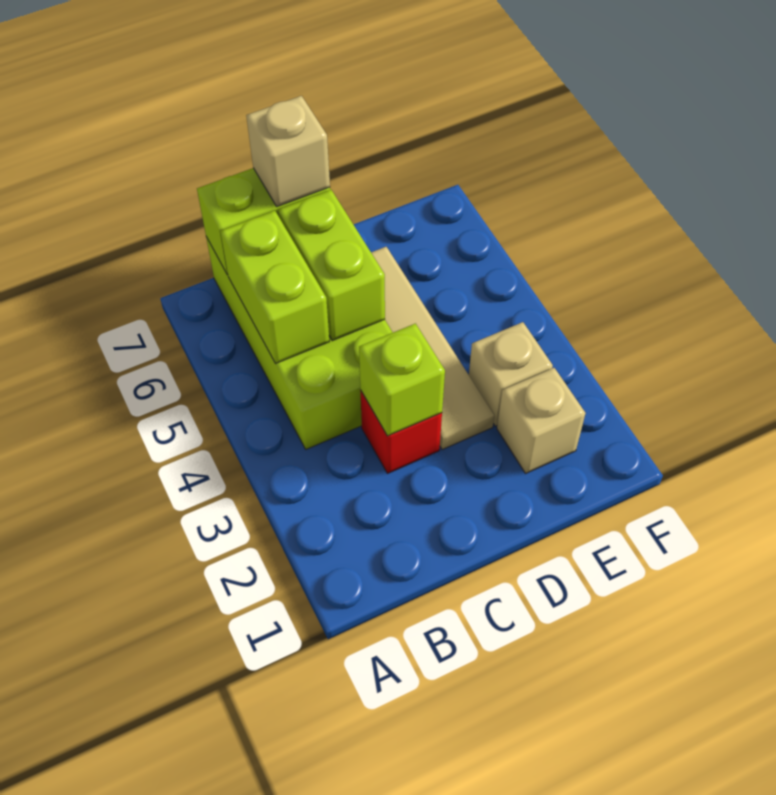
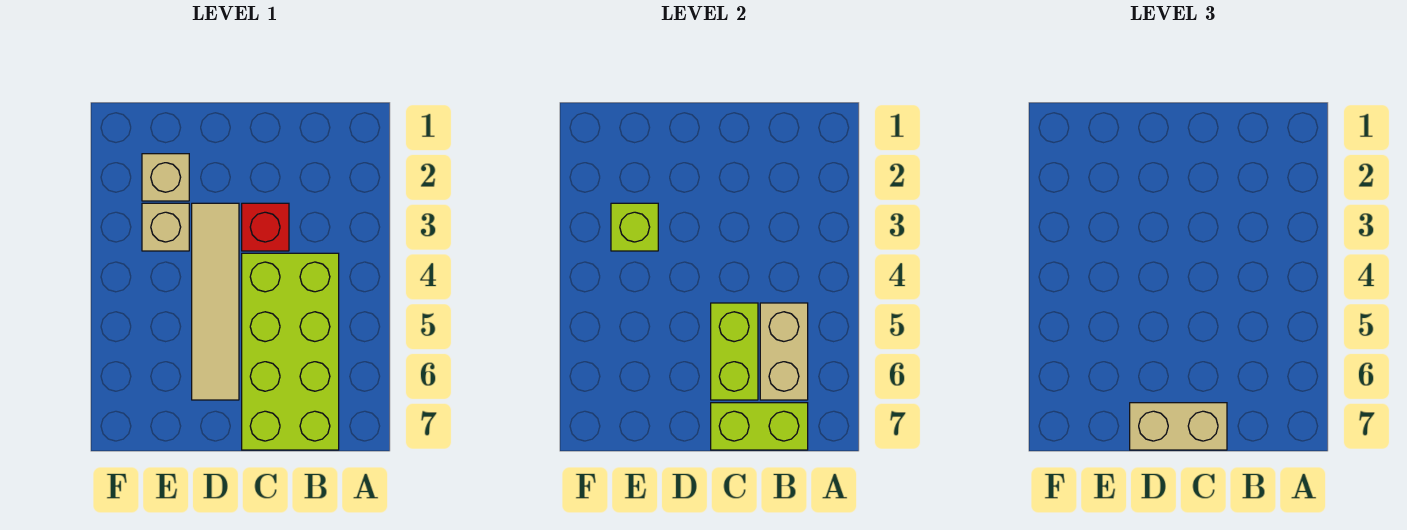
lime brick B5:B6 level 2 -> tan brick B5:B6 level 2
lime brick C3 level 2 -> lime brick E3 level 2
tan brick C7 level 3 -> tan brick C7:D7 level 3

